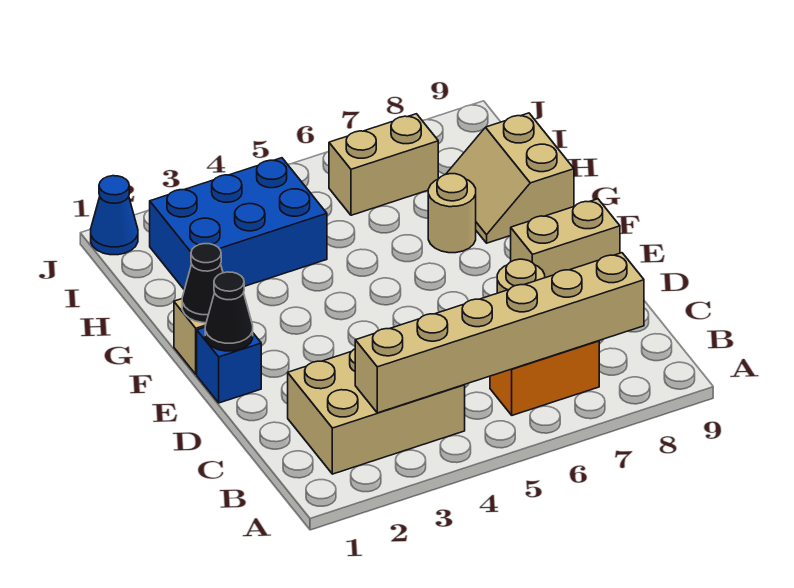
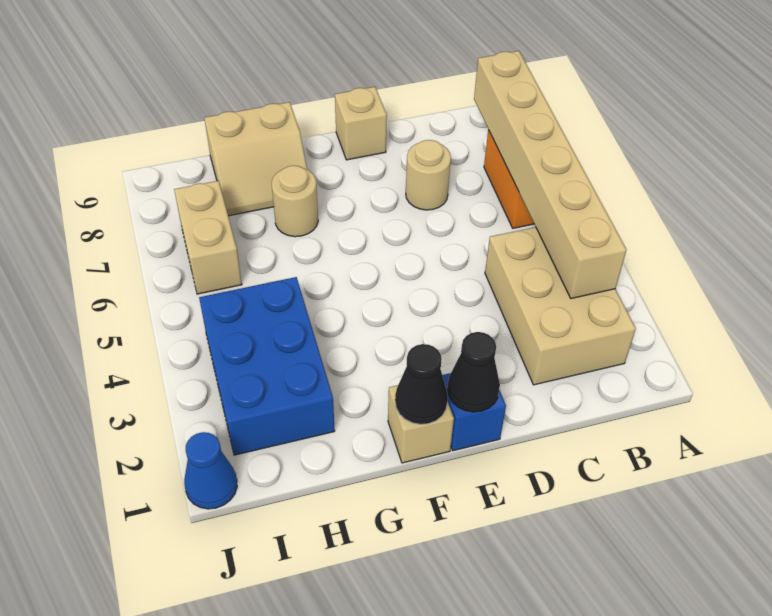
tan brick E8:E9 level 1 -> tan brick E9 level 1

